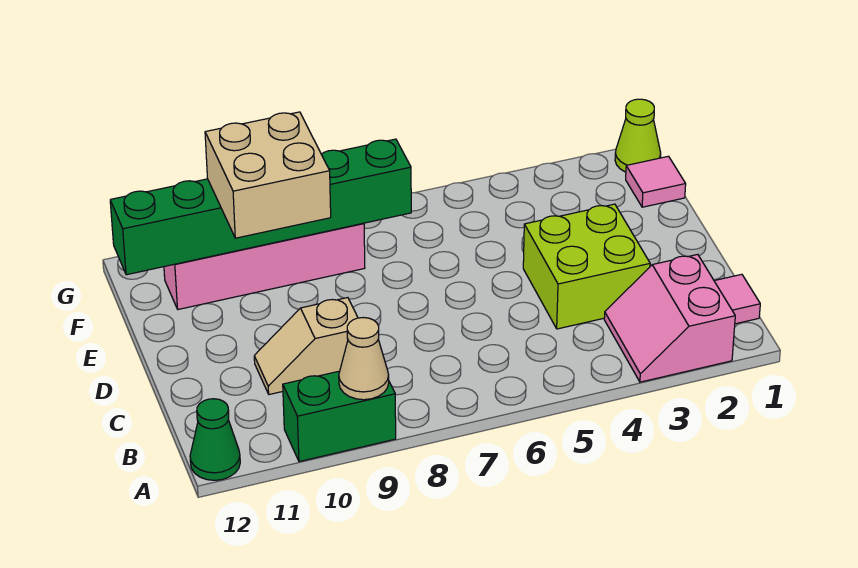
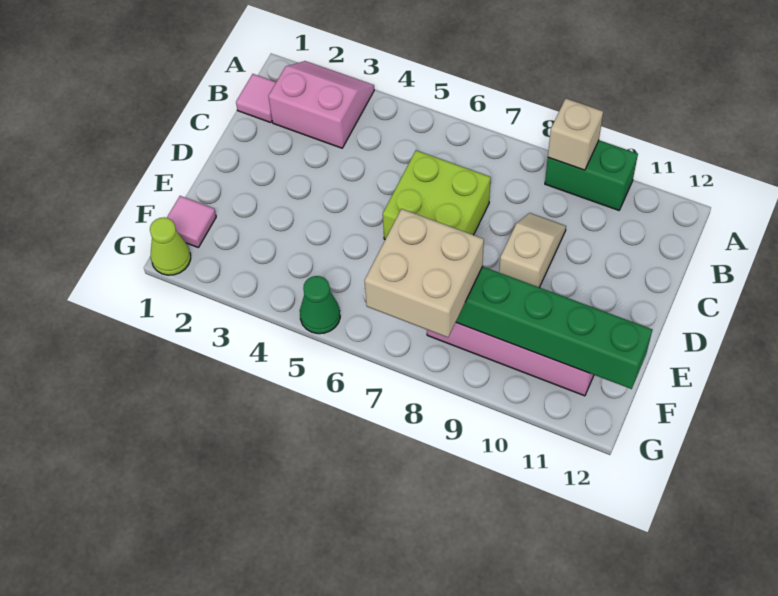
pink slope A2:B3 level 1 top 2 -> pink slope A2:B3 level 1 top B
tan cone A9 level 2 -> tan brick A9 level 2
green cone A12 level 1 -> green cone G5 level 1
lime brick C3:D4 level 1 -> lime brick C6:D7 level 1
tan slope C9:C10 level 1 top 9 -> tan slope C9:D9 level 1 top D
tan brick E9:F10 level 3 -> tan brick F7:G8 level 3

